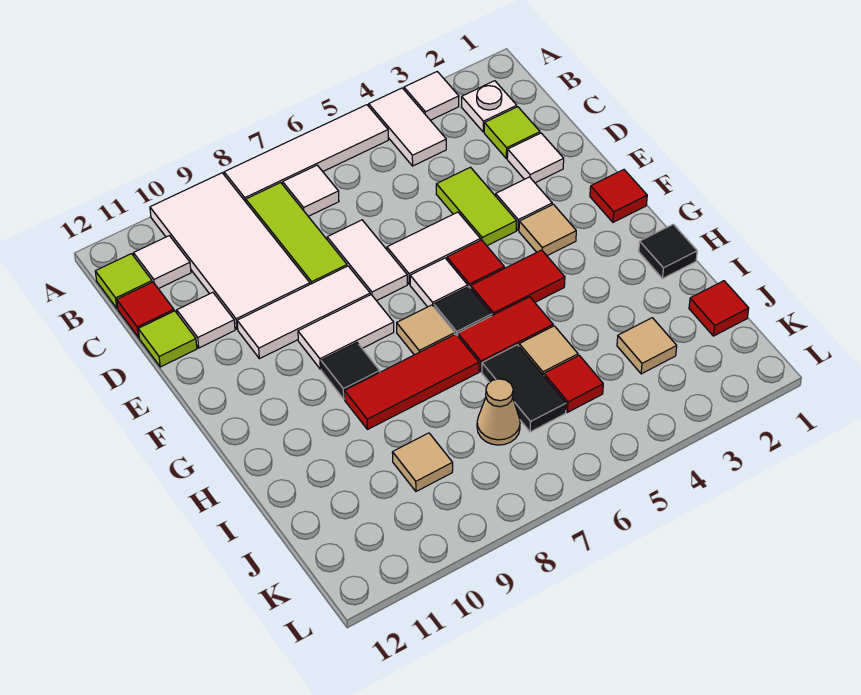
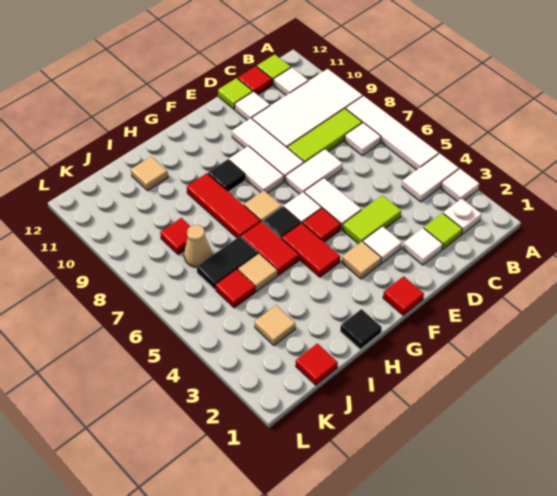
none -> red tile J8 level 1
tan tile J9 level 1 -> tan tile I11 level 1

